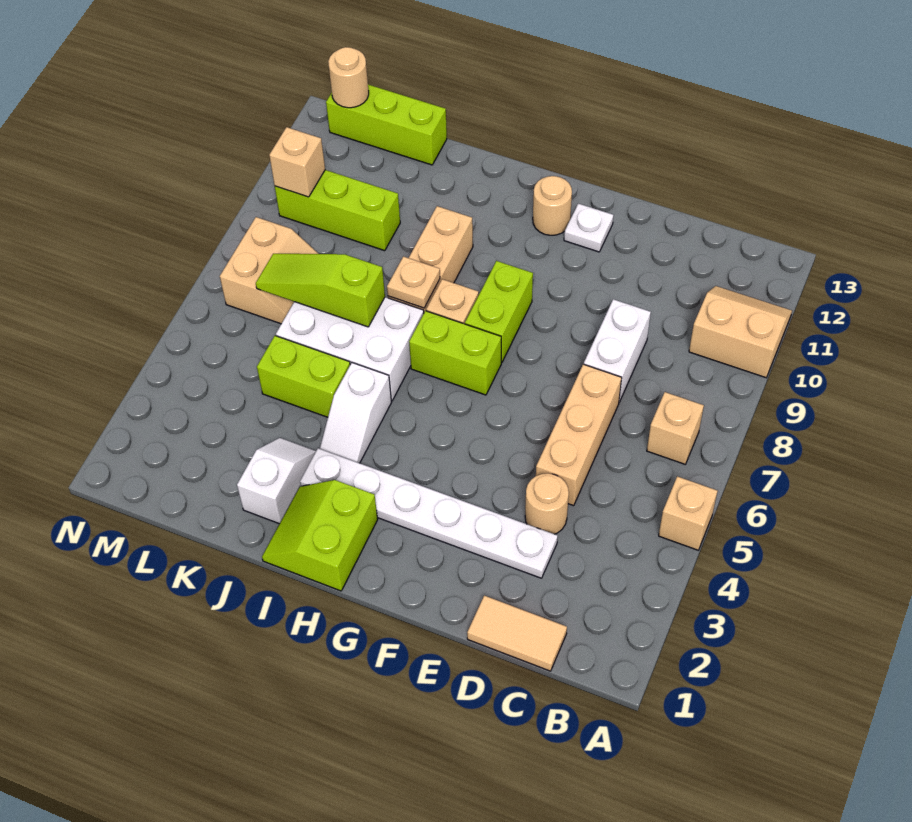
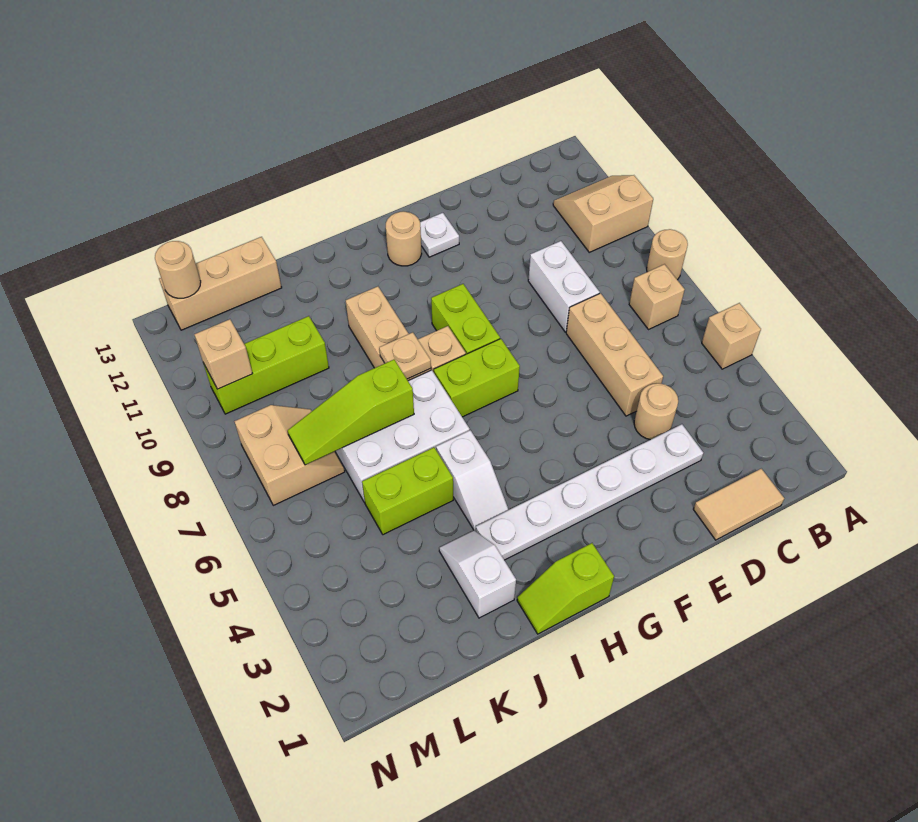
none -> tan round brick A8 level 1
lime slope H1:I2 level 1 top H -> lime slope H1:I1 level 1 top H
lime brick K13:M13 level 1 -> tan brick K13:M13 level 1

